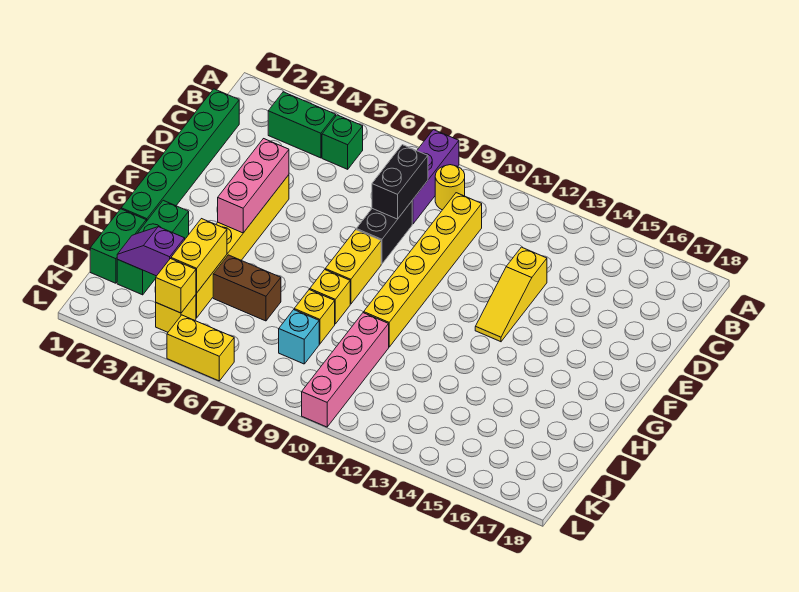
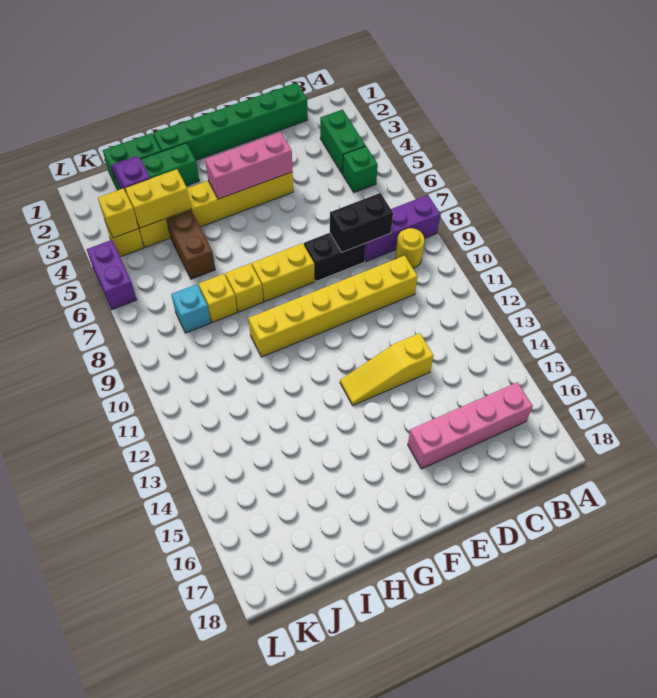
pink brick I10:L10 level 1 -> pink brick B16:E16 level 1
yellow brick L5:L6 level 1 -> purple brick L5:L6 level 1

